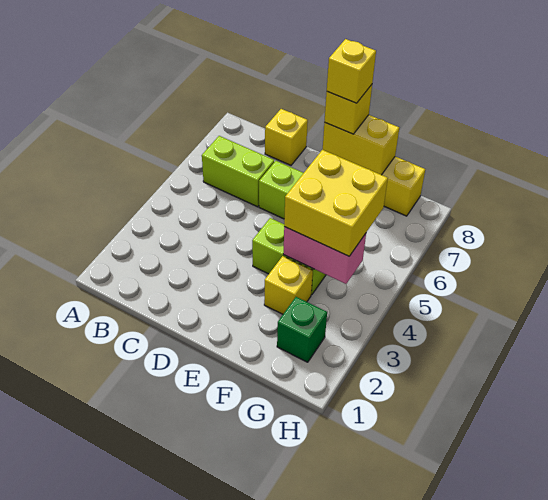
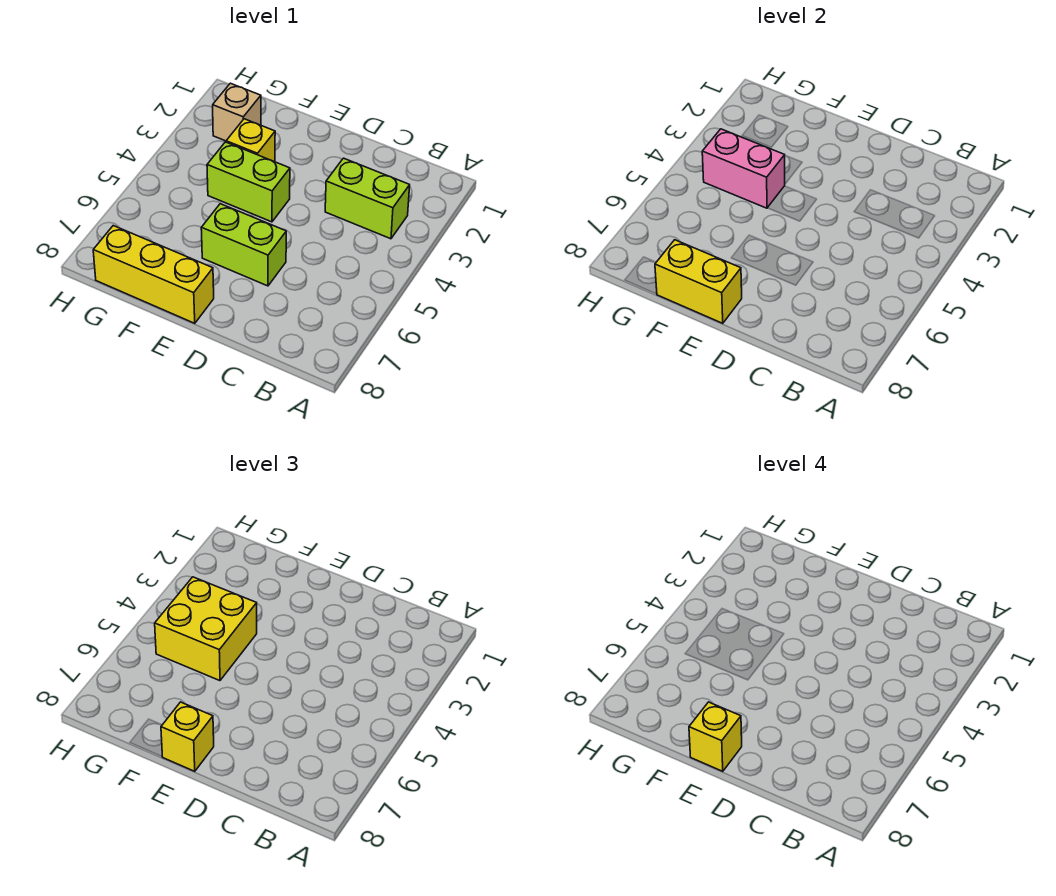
lime brick B6:C6 level 1 -> lime brick B3:C3 level 1
yellow brick C8 level 1 -> none
green brick G2 level 1 -> tan brick G2 level 1

